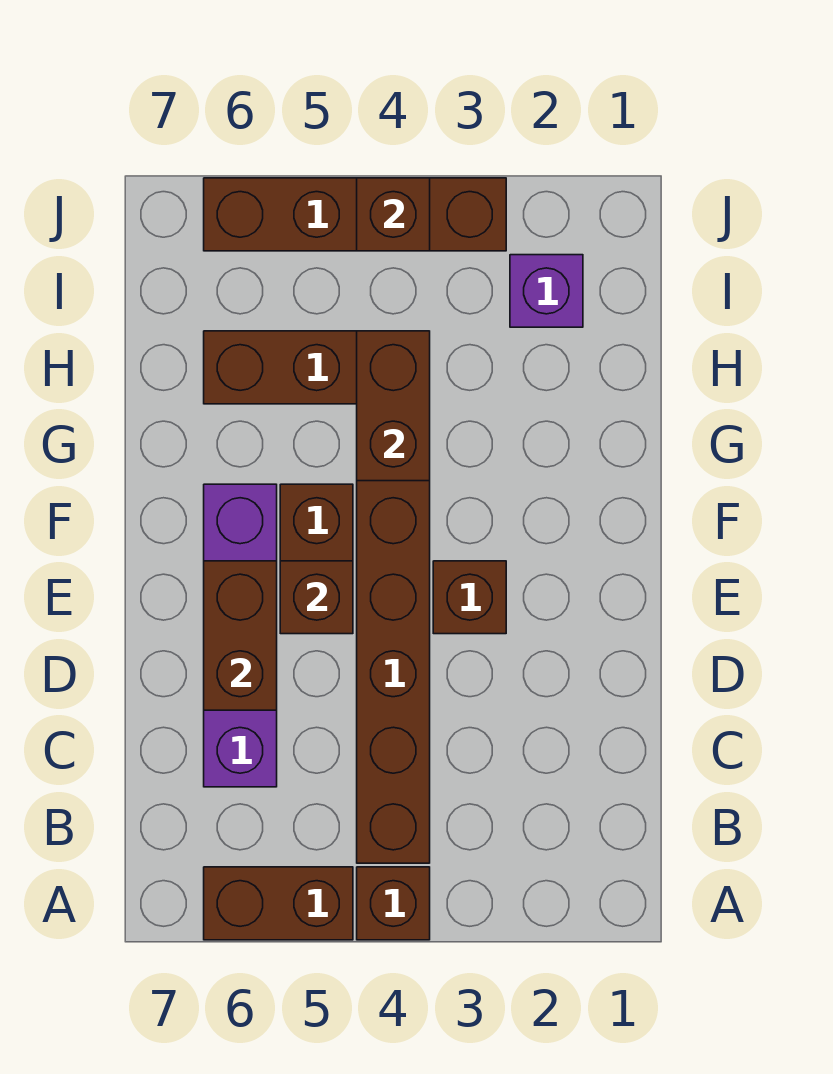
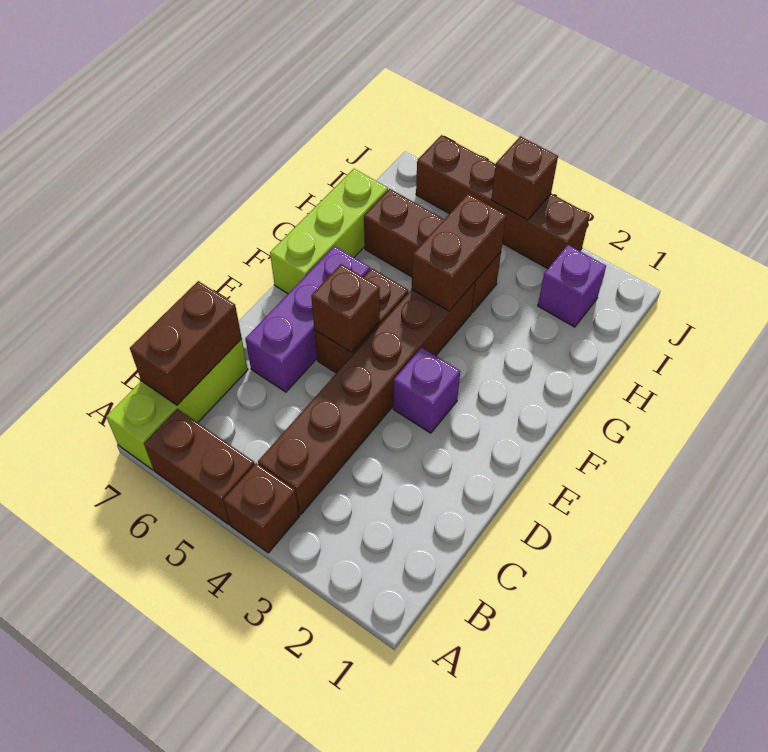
none -> lime brick A7:C7 level 1
purple brick C6:F6 level 1 -> purple brick D6:F6 level 1
brown brick D6:E6 level 2 -> brown brick B7:C7 level 2
brown brick E3 level 1 -> purple brick E3 level 1
none -> lime brick F7:H7 level 1

